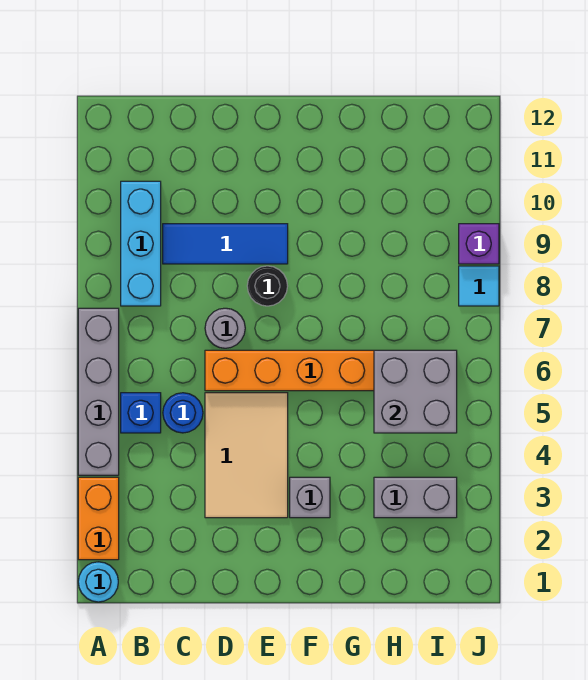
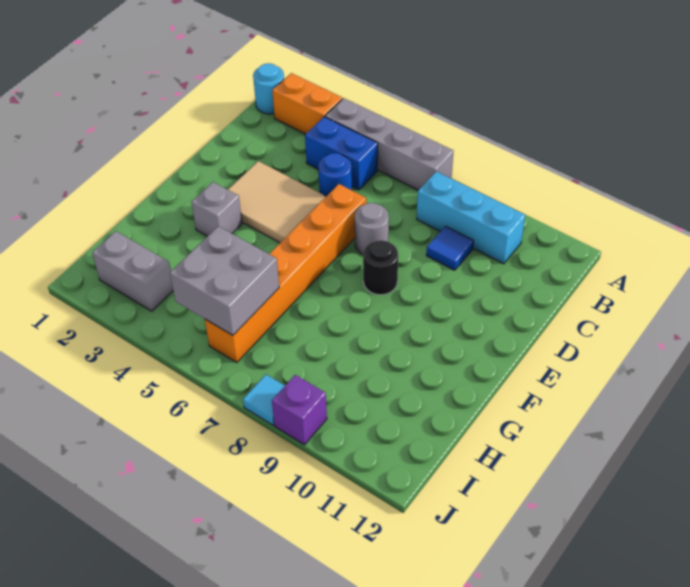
blue brick B5 level 1 -> blue brick B4:B5 level 1
blue tile C9:E9 level 1 -> blue tile C9 level 1
grey brick H3:I3 level 1 -> grey brick I2:I3 level 1

